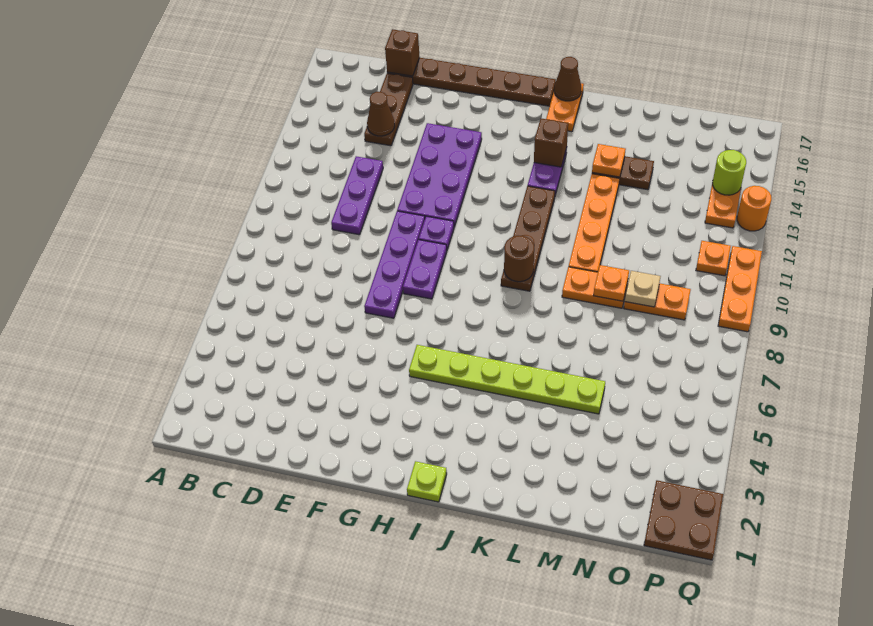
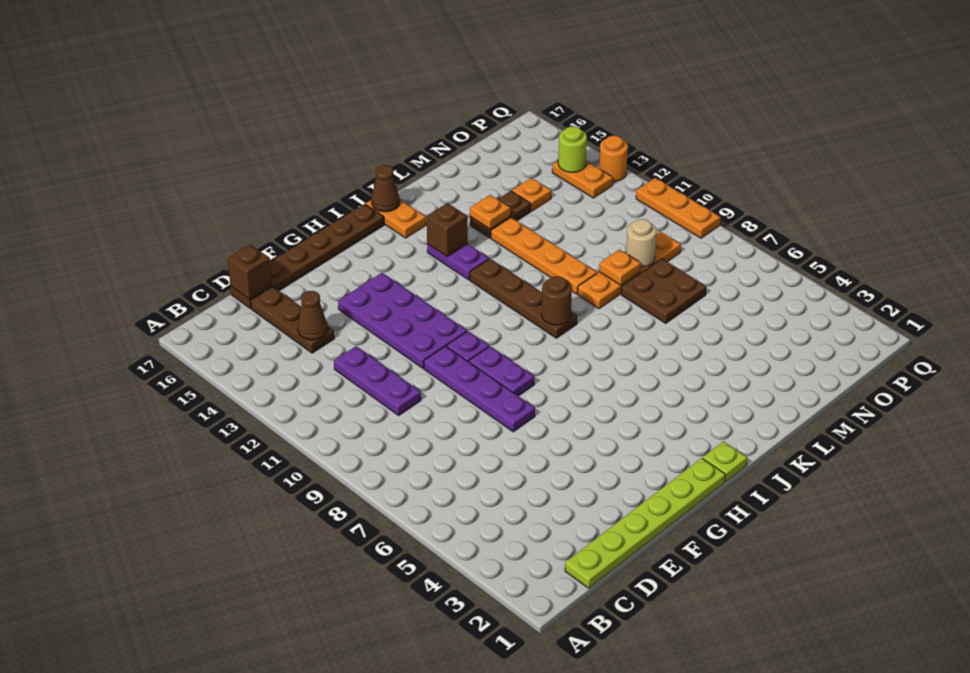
lime plate H5:M5 level 1 -> lime plate C1:H1 level 1
tan plate N9 level 2 -> tan round brick N9 level 2
brown plate P1:Q2 level 1 -> brown plate M7:N8 level 1
orange plate P11 level 1 -> orange plate N14 level 1

